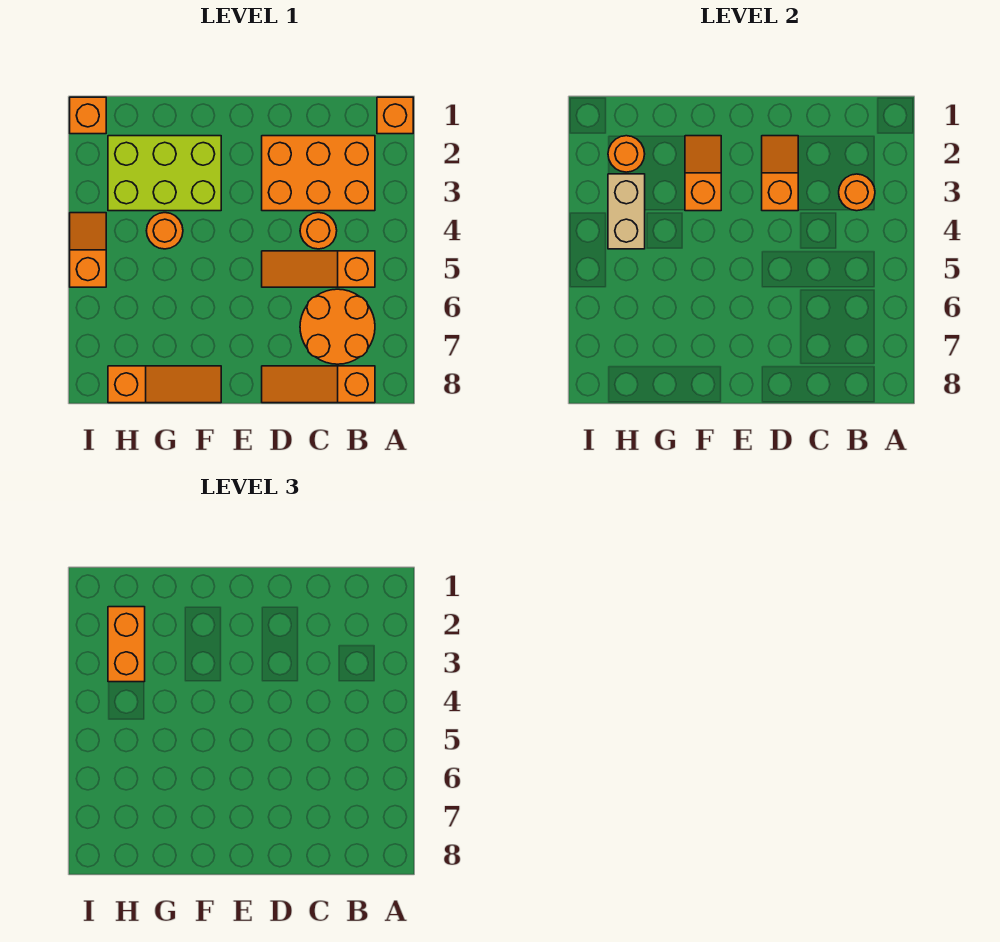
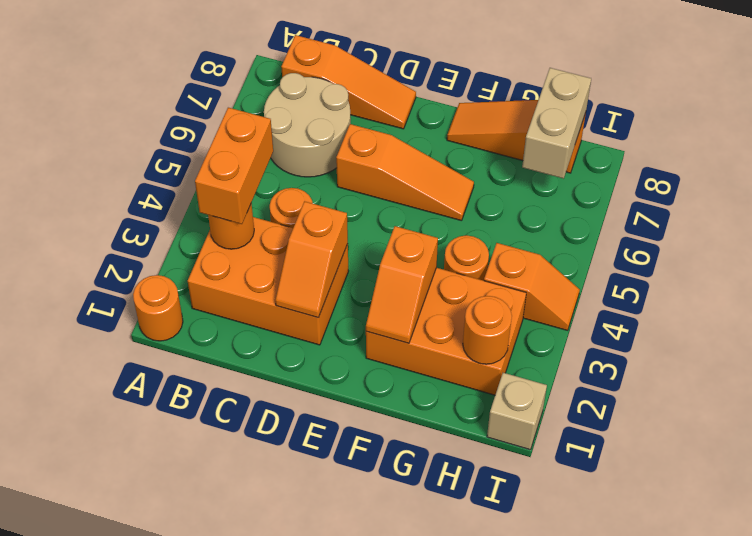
orange brick A1 level 1 -> orange round brick A1 level 1
orange slope B5:D5 level 1 top B -> orange slope D6:F6 level 1 top D
orange round brick B6:C7 level 1 -> tan round brick B6:C7 level 1
lime brick F2:H3 level 1 -> orange brick F2:H3 level 1
orange brick H2:H3 level 3 -> orange brick B3:B4 level 3
tan brick H3:H4 level 2 -> tan brick H7:H8 level 2
orange brick I1 level 1 -> tan brick I1 level 1
orange slope I4:I5 level 1 top 5 -> orange slope H4:I4 level 1 top H

